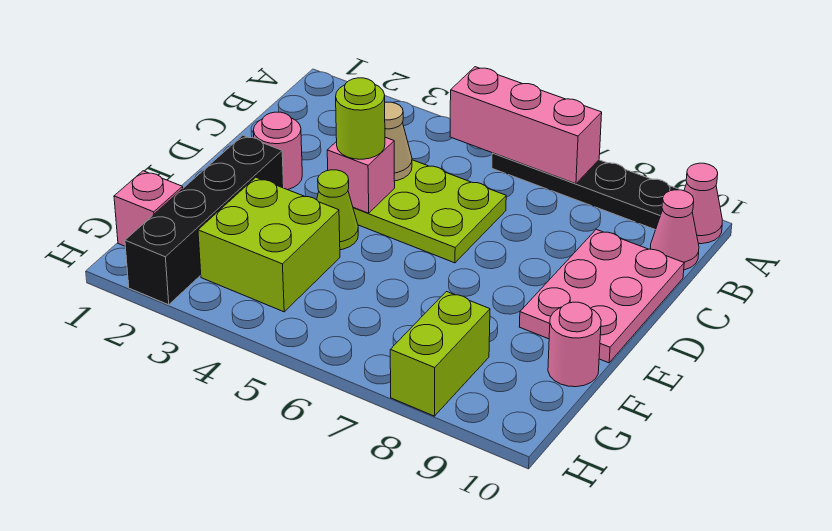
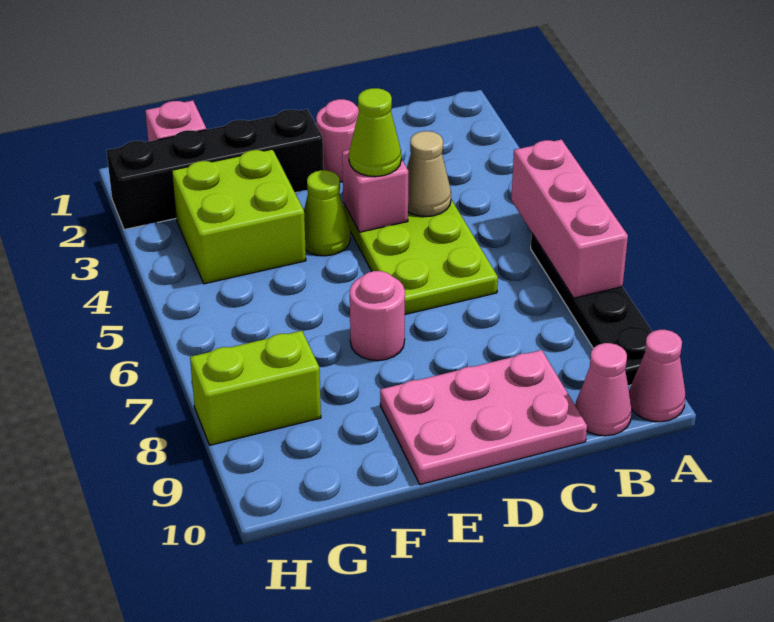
lime round brick D4 level 3 -> lime cone D4 level 3
pink round brick F10 level 1 -> pink round brick E7 level 1

